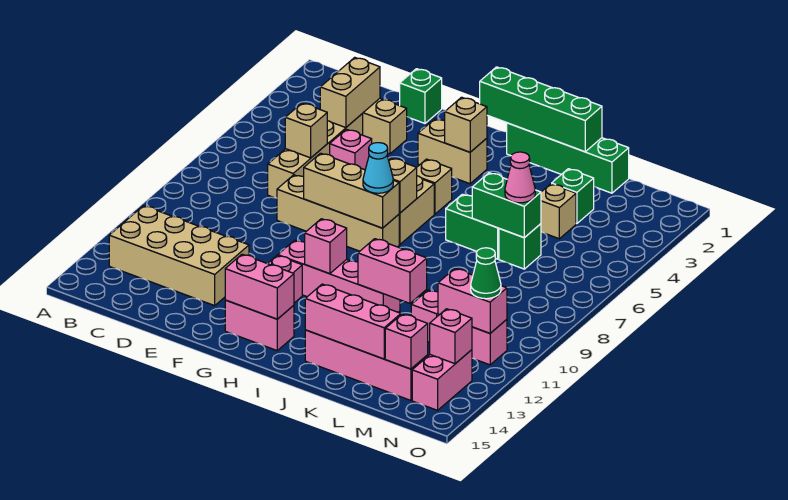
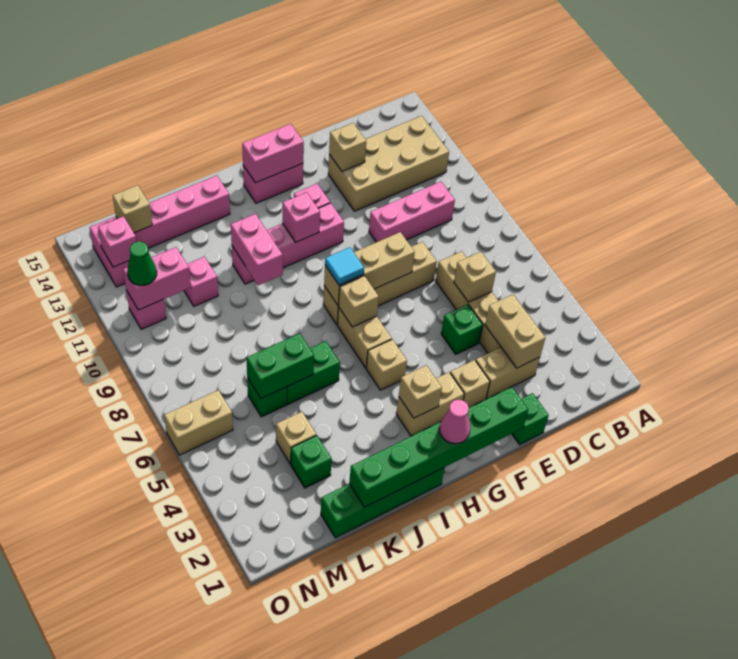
pink brick E5 level 1 -> green brick E5 level 1
none -> tan brick E13 level 2
none -> tan brick F3 level 1
green brick H1:K1 level 2 -> green brick F1:K1 level 2
cyan cone H8 level 3 -> cyan tile H8 level 3
pink brick J11:K11 level 2 -> pink brick J10:J11 level 2
pink brick J14:L14 level 2 -> pink brick C10:E10 level 1
pink cone L6 level 3 -> pink cone H1 level 3
pink brick M14 level 2 -> tan brick M14 level 2
none -> tan brick N6:O6 level 1

